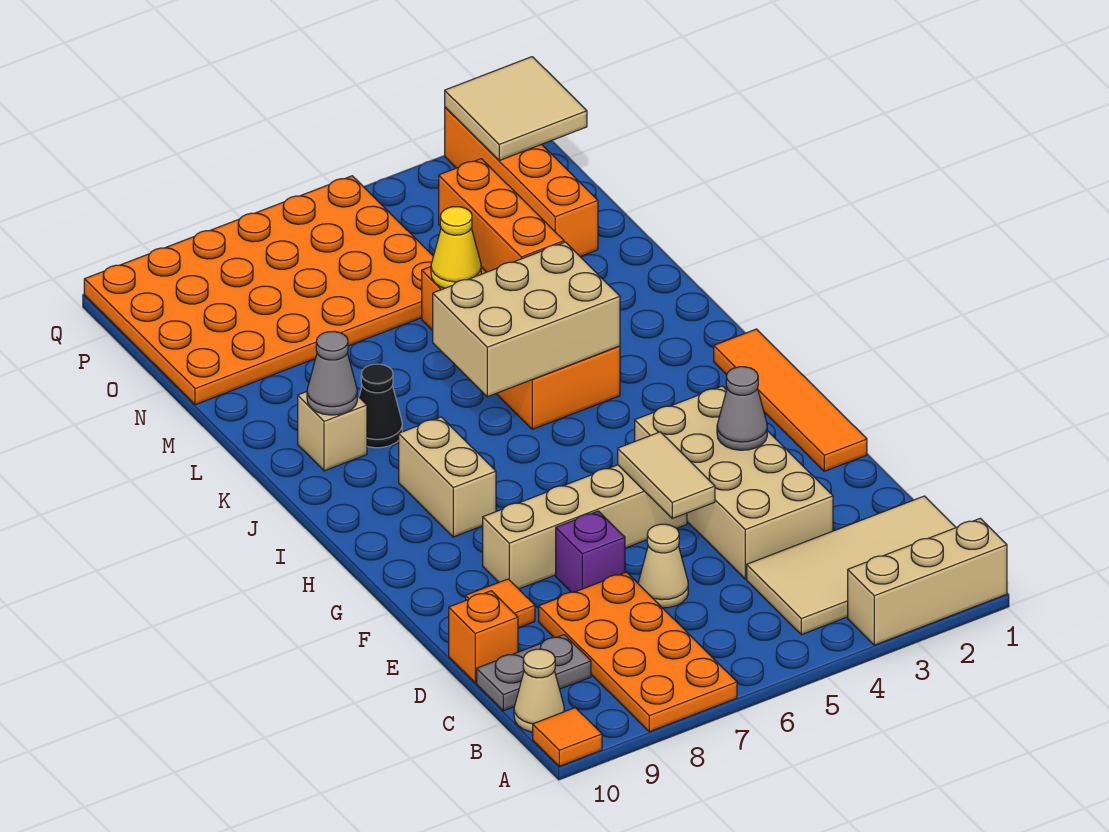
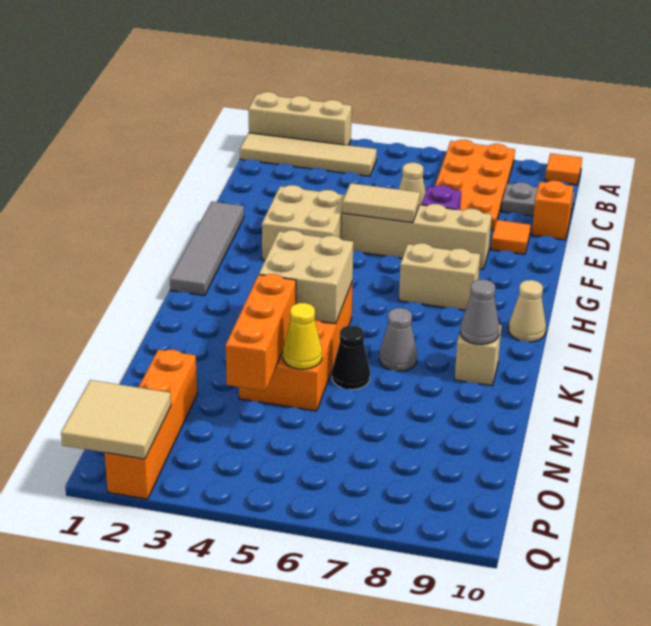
tan tile B1:C4 level 1 -> tan tile B1:B4 level 1
tan cone B10 level 1 -> tan cone I10 level 1
tan brick D3:G4 level 1 -> tan brick F3:G4 level 1
tan tile E5:F5 level 2 -> tan tile F5:F6 level 2
orange tile F1:I1 level 1 -> grey tile F1:I1 level 1
grey cone F3 level 2 -> grey cone K7 level 1
tan brick H8:I8 level 1 -> tan brick H7:H8 level 1
tan brick J4:K6 level 2 -> tan brick J4:K5 level 2
black cone K8 level 1 -> black cone L6 level 1
orange plate N5:Q10 level 1 -> none

